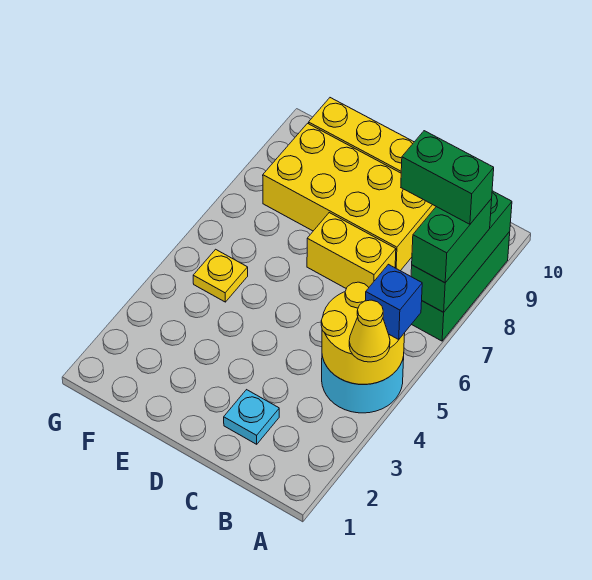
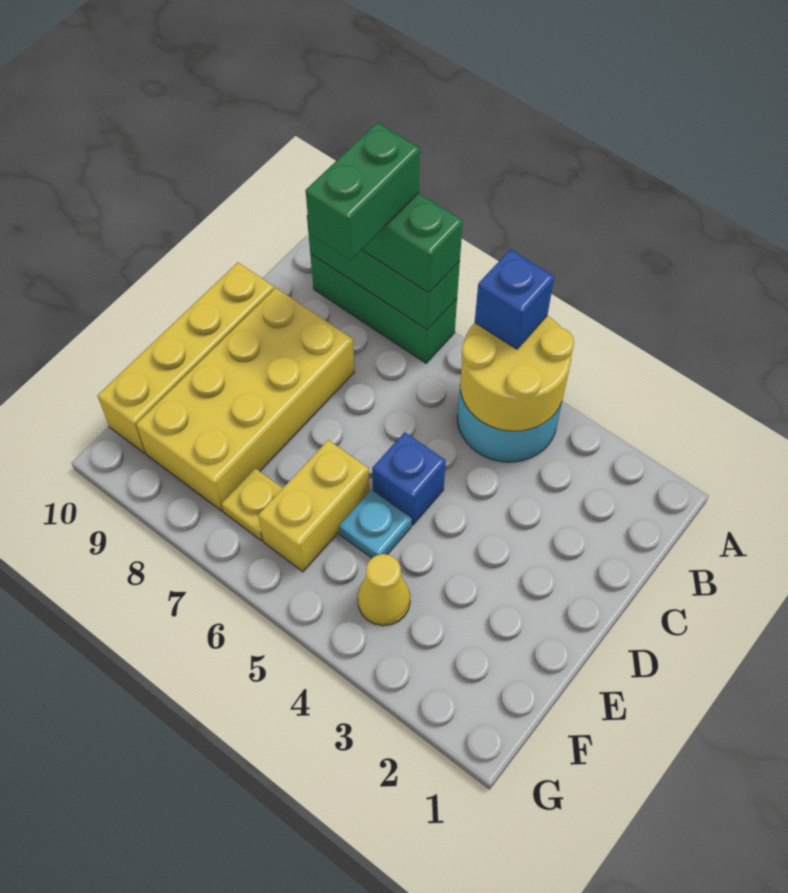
yellow cone A4 level 3 -> yellow cone F4 level 1
cyan plate C2 level 1 -> cyan plate E5 level 1
yellow brick C7:D7 level 1 -> yellow brick E6:F6 level 1
none -> blue brick D5 level 1
yellow plate F5 level 1 -> yellow plate F7 level 1

